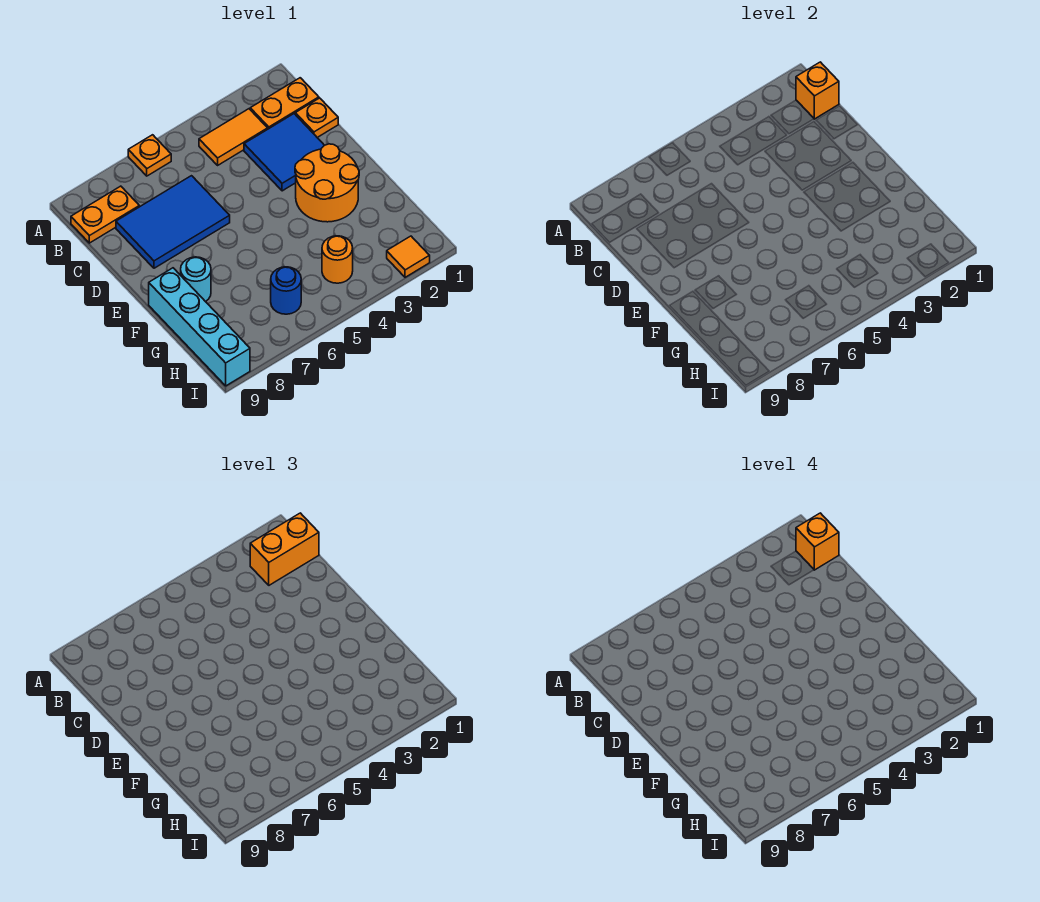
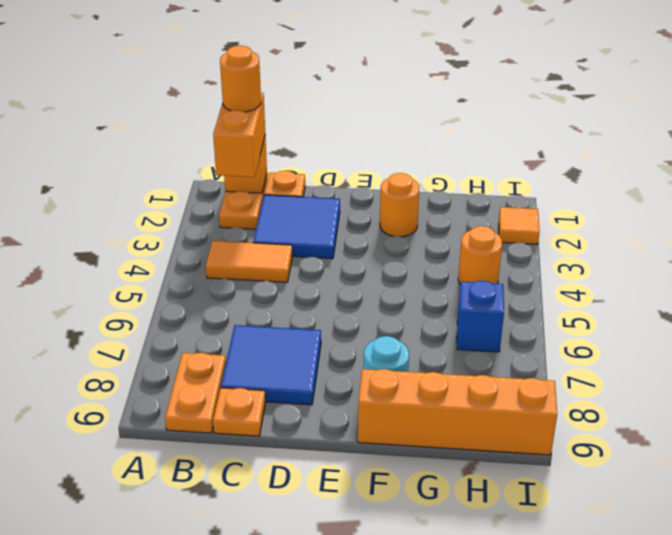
orange plate A6 level 1 -> orange plate C9 level 1
orange brick B1 level 4 -> orange round brick B1 level 4
orange tile B3:B4 level 1 -> orange tile B4:C4 level 1
blue tile C6:D8 level 1 -> blue tile C7:D8 level 1
orange round brick E2:F3 level 1 -> orange round brick F2 level 1
cyan brick F9:I9 level 1 -> orange brick F9:I9 level 1
blue round brick H6 level 1 -> blue brick H6 level 1

